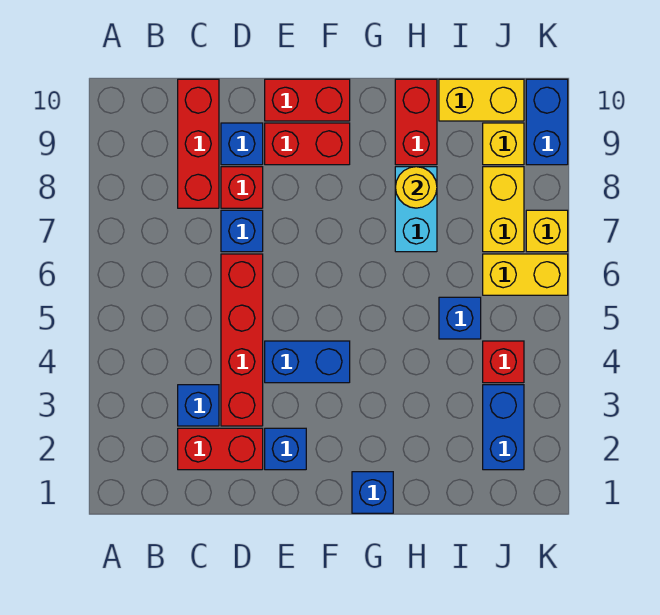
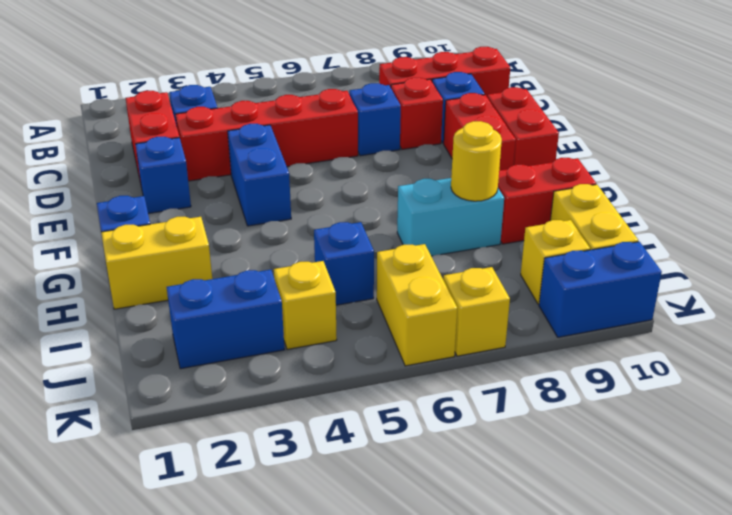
red brick J4 level 1 -> yellow brick J4 level 1
yellow brick J7:J8 level 1 -> yellow brick H1:H2 level 1

